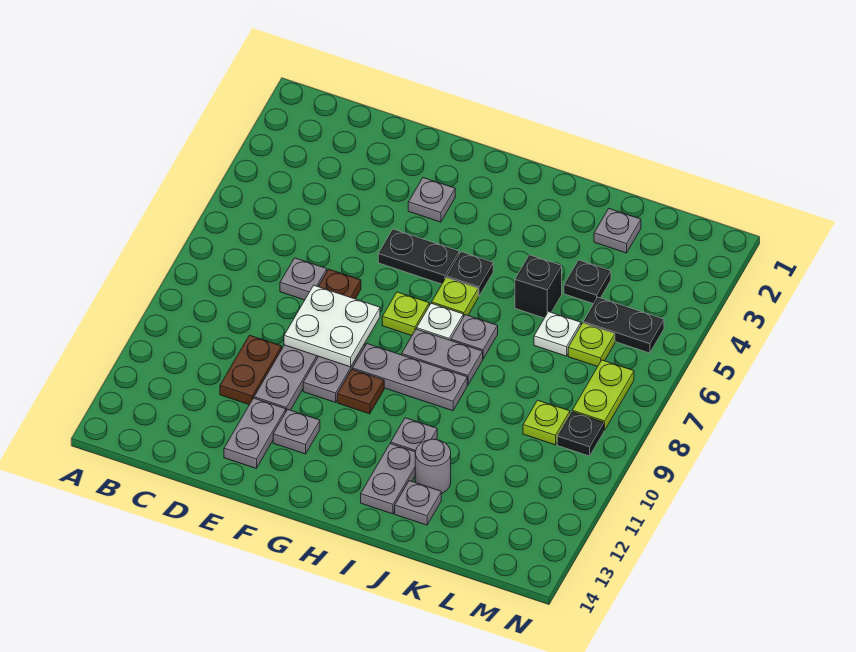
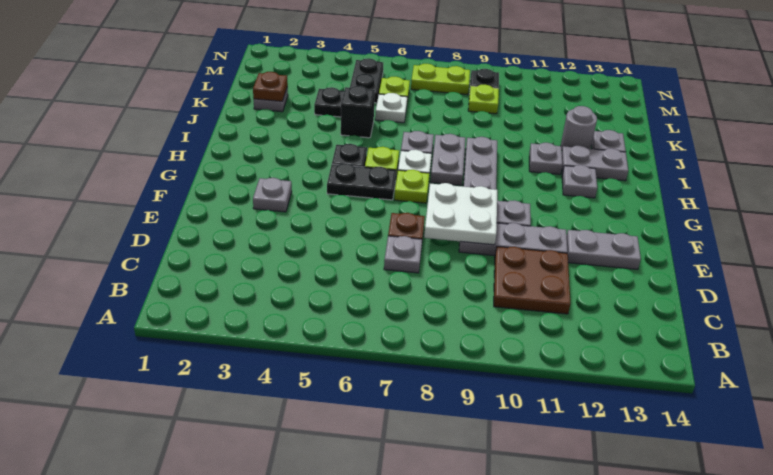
brown plate D10:D11 level 1 -> brown plate C10:D11 level 1
black plate F5:G5 level 1 -> black plate G5:G6 level 1
grey plate F12 level 1 -> grey plate H12 level 1
brown plate G10 level 1 -> brown plate K2 level 2

